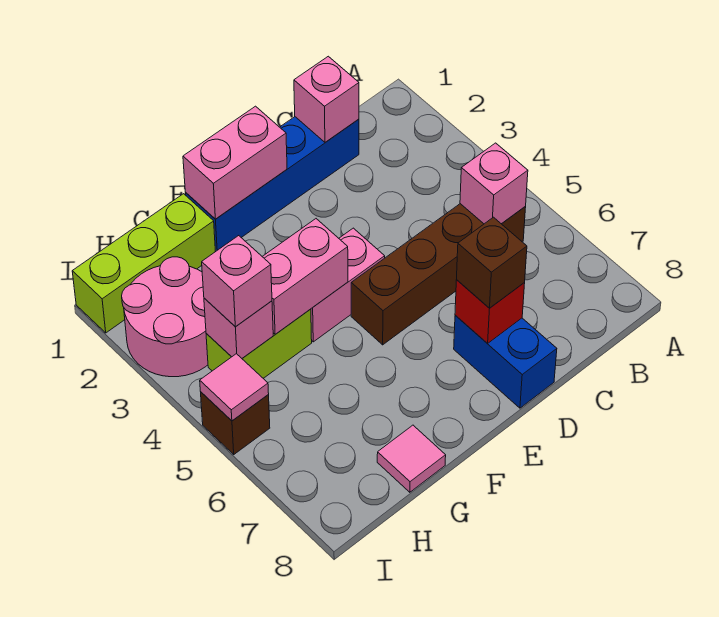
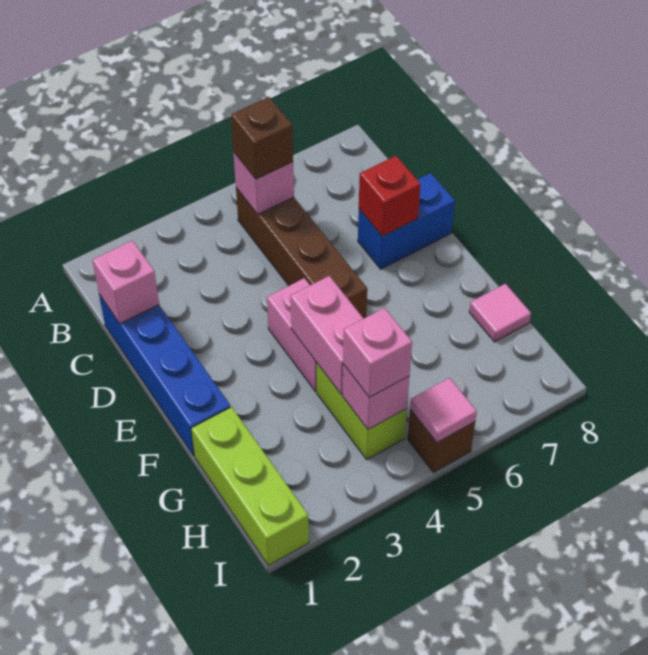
brown brick D7 level 3 -> brown brick B5 level 3
pink brick E1:F1 level 2 -> none
pink round brick H2:I3 level 1 -> none

